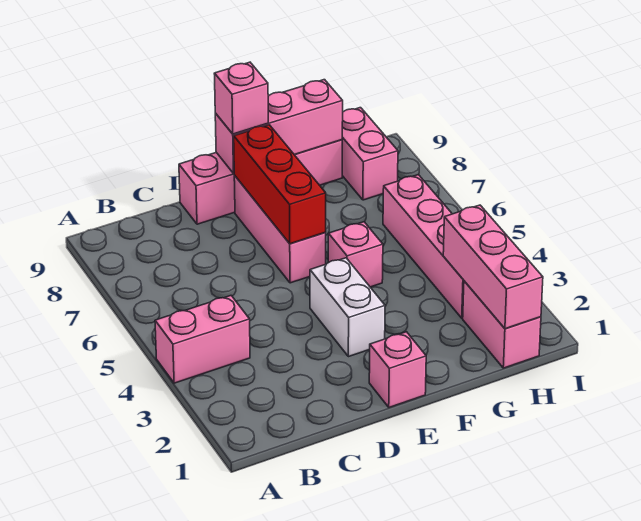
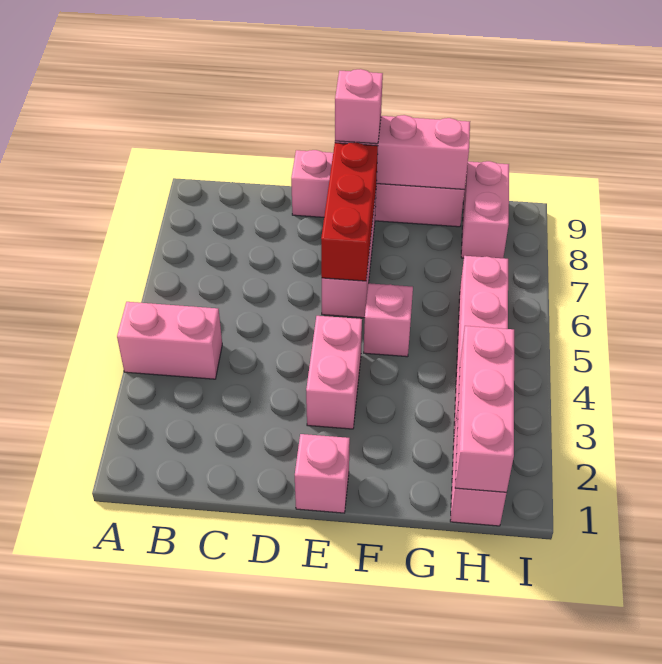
white brick E3:E4 level 1 -> pink brick E3:E4 level 1

